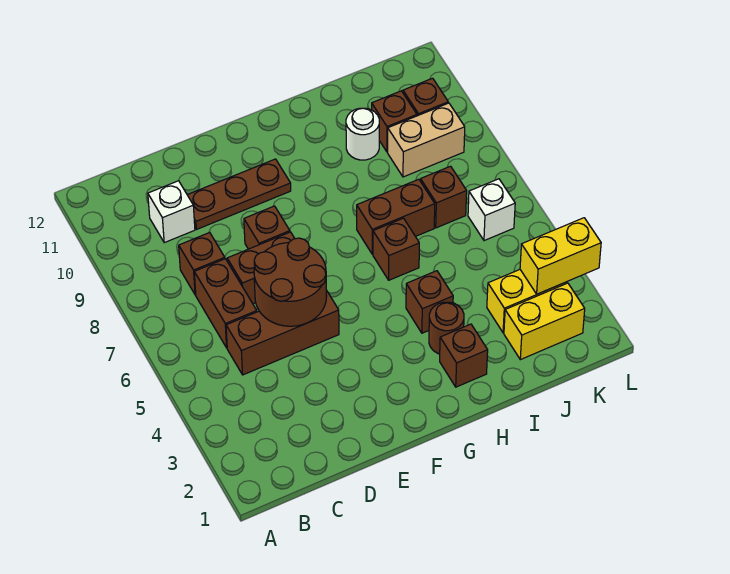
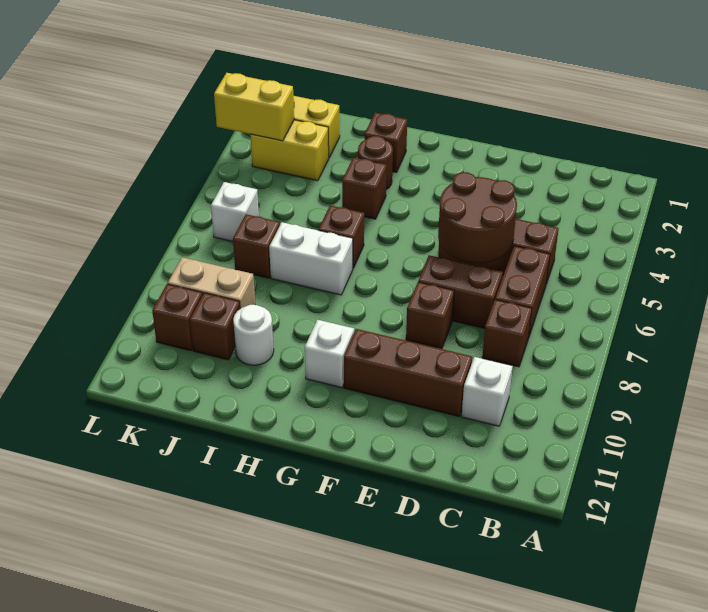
brown plate D10:F10 level 1 -> brown brick D10:F10 level 1
none -> white brick G10 level 1
brown brick H7:I7 level 1 -> white brick H7:I7 level 1

